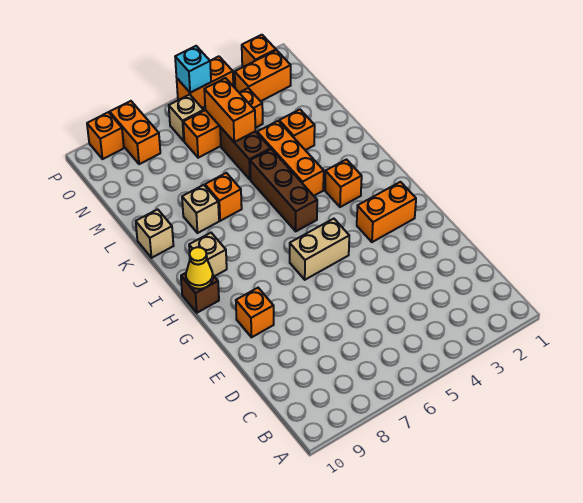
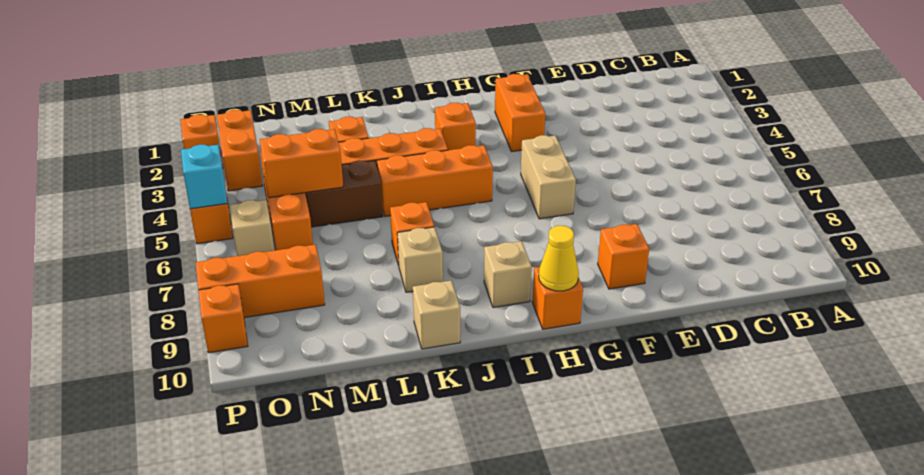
brown brick H10 level 1 -> orange brick H10 level 1
brown brick I5:K5 level 1 -> orange brick I5:K5 level 1
orange brick O8:P8 level 1 -> orange brick N8:P8 level 1

